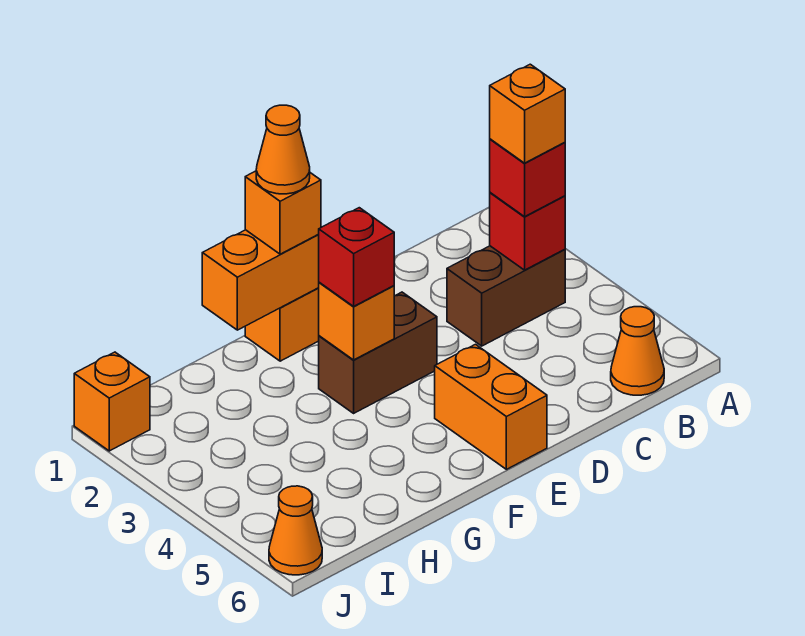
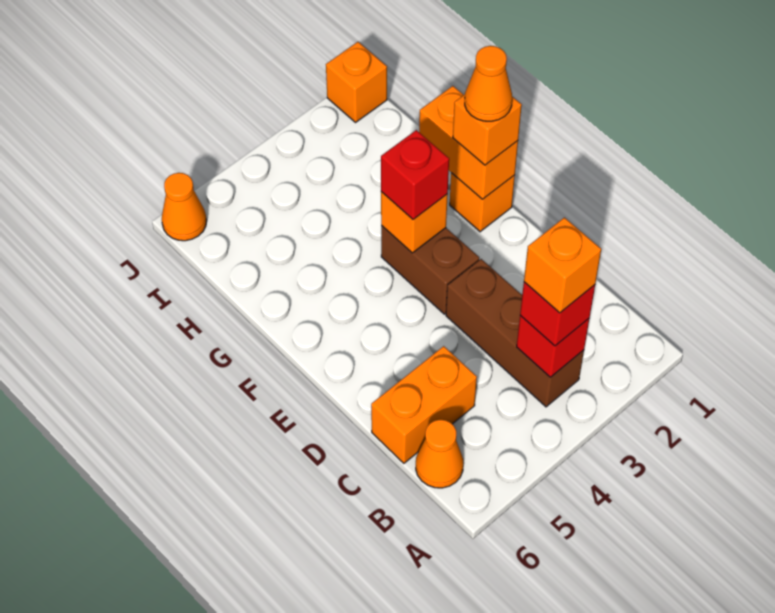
brown brick B3:C3 level 1 -> brown brick B3:D3 level 1
orange brick E5:E6 level 1 -> orange brick C5:C6 level 1

